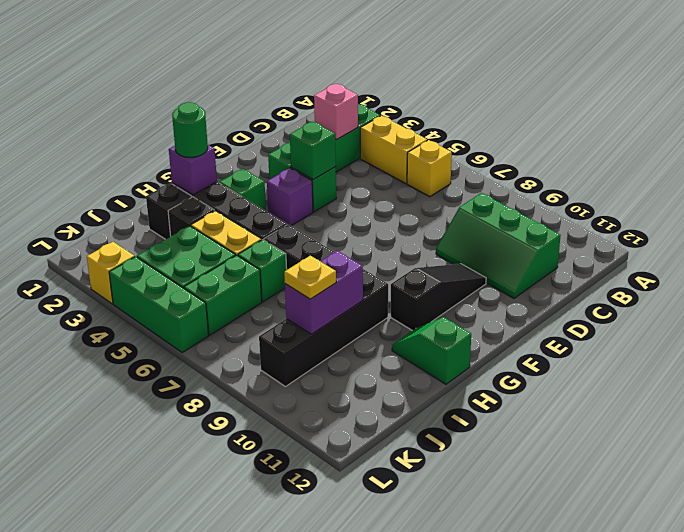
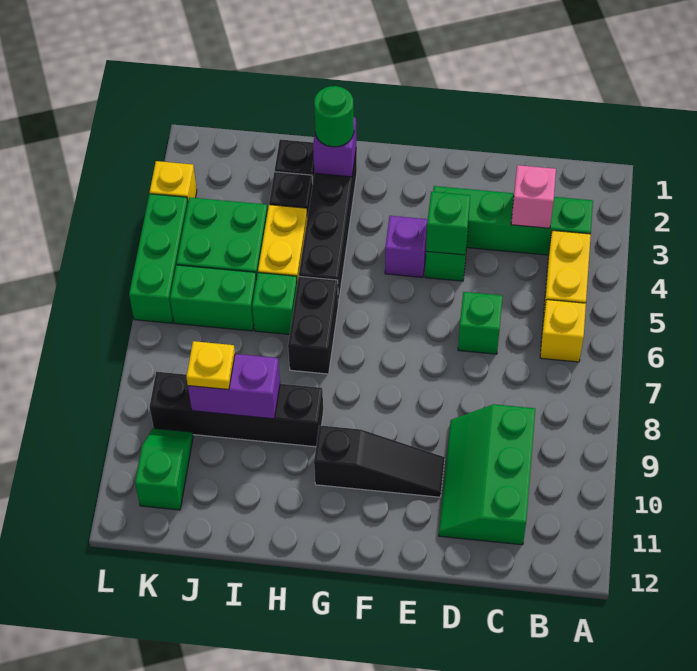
green brick G3 level 1 -> green brick D6 level 1
green slope H11:H12 level 1 top 12 -> green slope K10:K11 level 1 top 11

